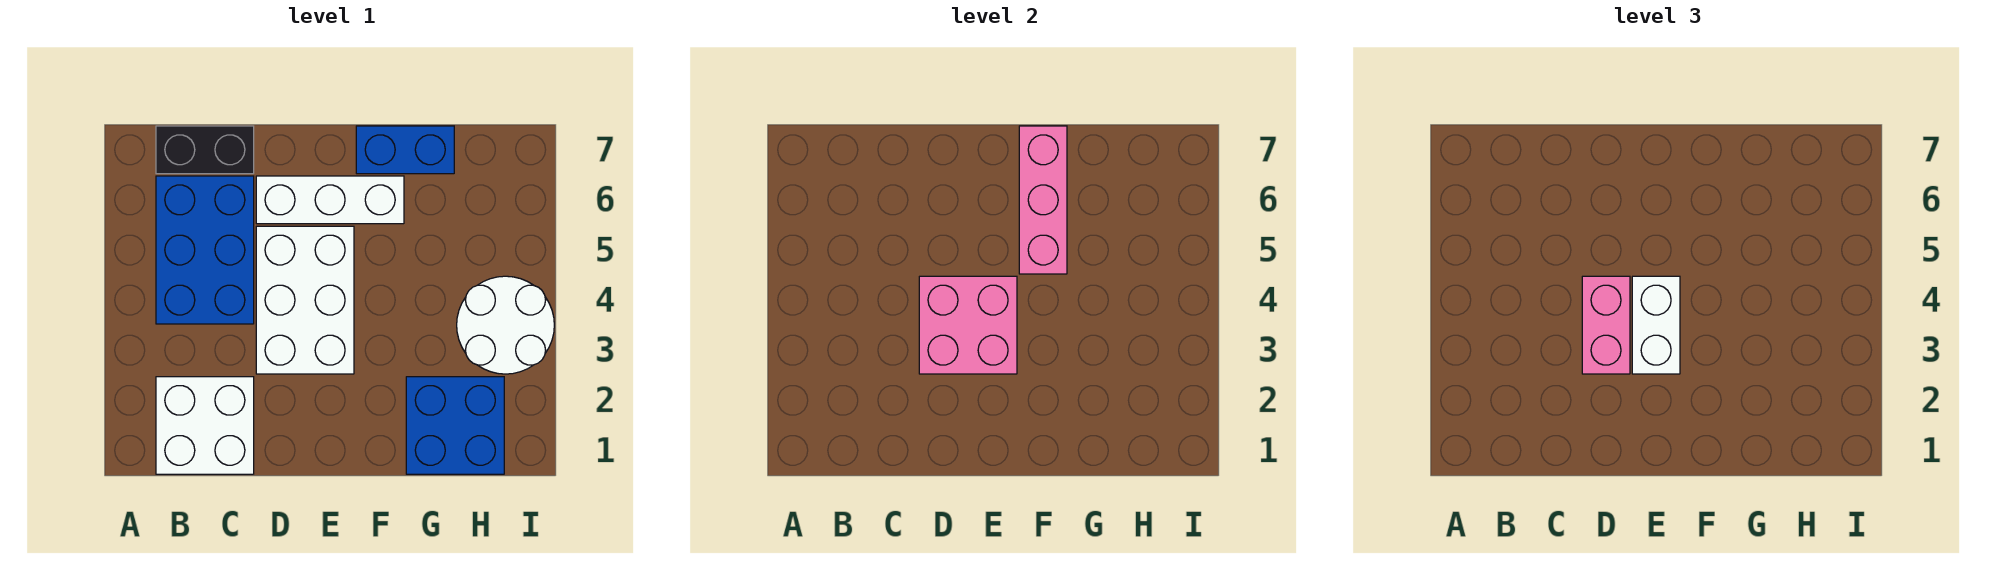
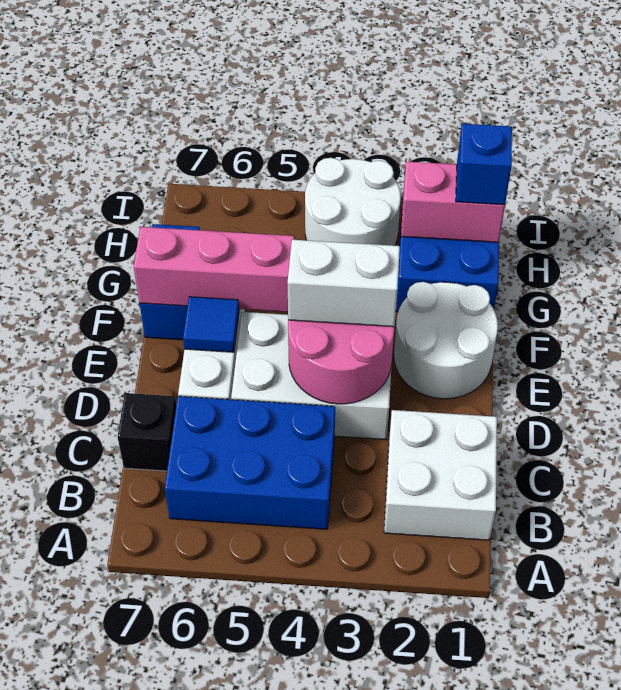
black brick B7:C7 level 1 -> black brick C7 level 1
pink brick D3:E4 level 2 -> pink round brick D3:E4 level 2
pink brick D3:D4 level 3 -> pink brick H1:H2 level 2
none -> white round brick E1:F2 level 1
none -> blue tile E6 level 2
none -> blue brick H1 level 3

